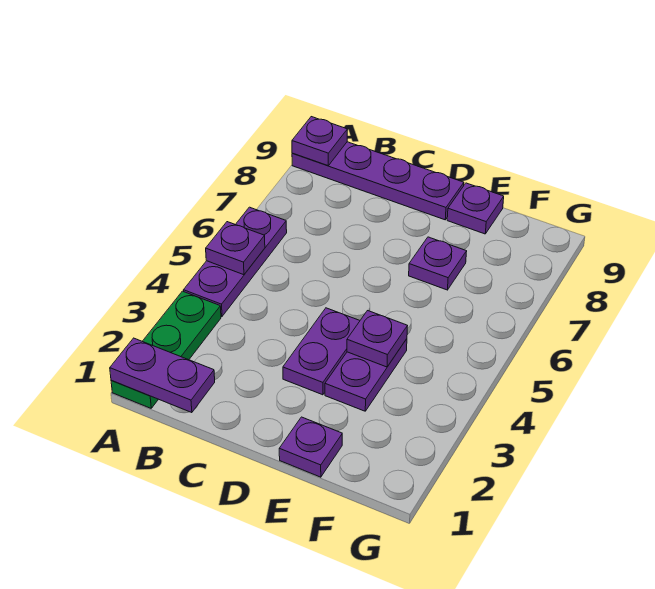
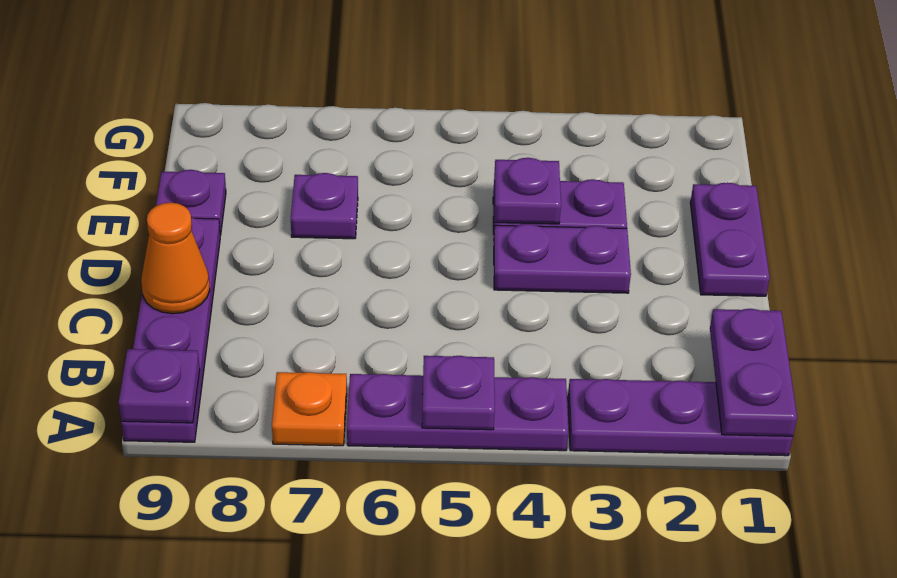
green plate A1:A3 level 1 -> purple plate A1:A3 level 1
none -> orange plate A7 level 1
none -> orange cone C9 level 2
purple plate E1 level 1 -> purple plate D1:E1 level 1

